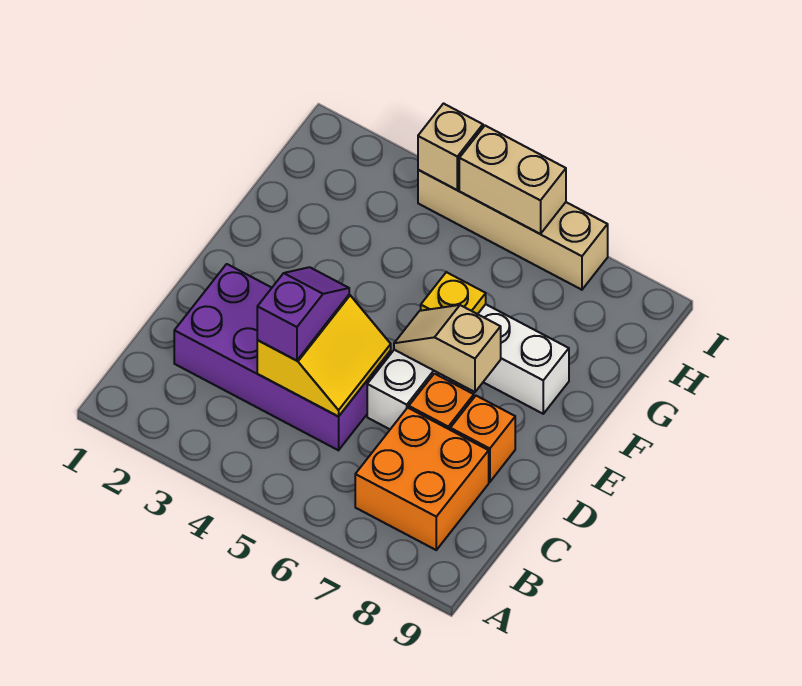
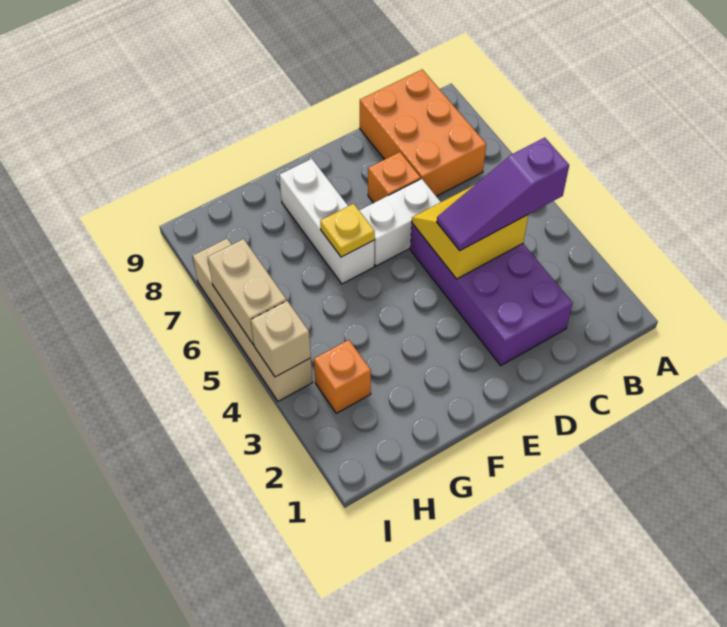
orange brick B7:C8 level 1 -> orange brick B7:C9 level 1
purple slope C4:D4 level 3 top C -> purple slope B4:D4 level 3 top B
orange brick D8 level 1 -> orange brick H3 level 1
tan slope E6:E7 level 2 top 7 -> none

